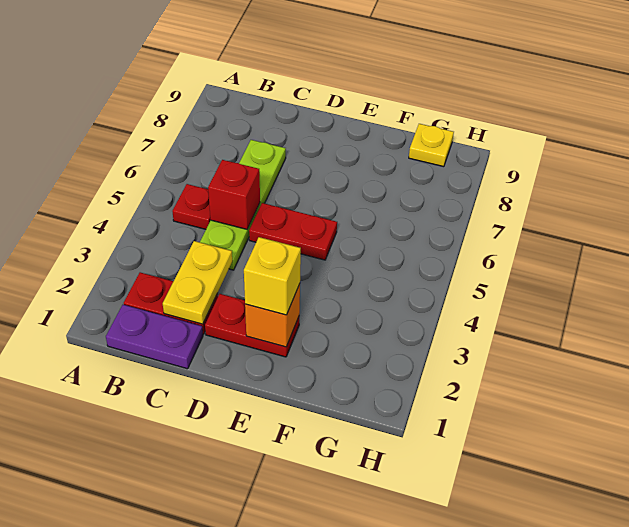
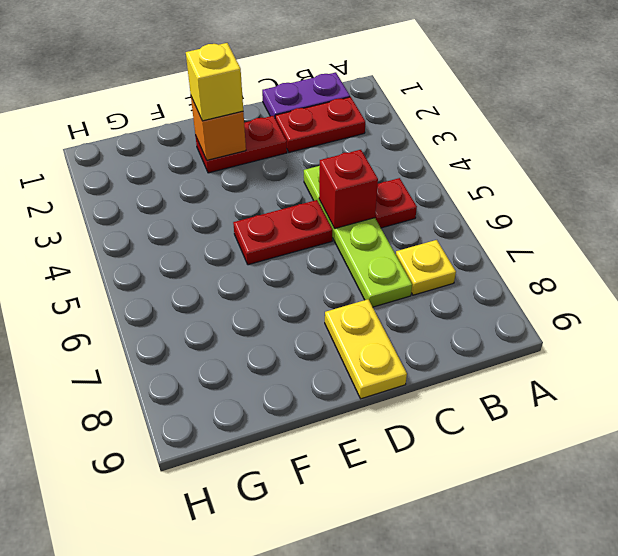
yellow plate C2:C3 level 2 -> yellow plate D8:D9 level 1
yellow plate G9 level 1 -> yellow plate B7 level 1

